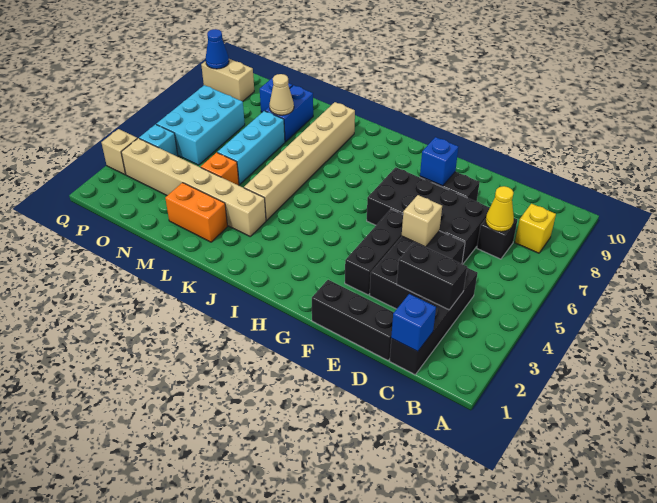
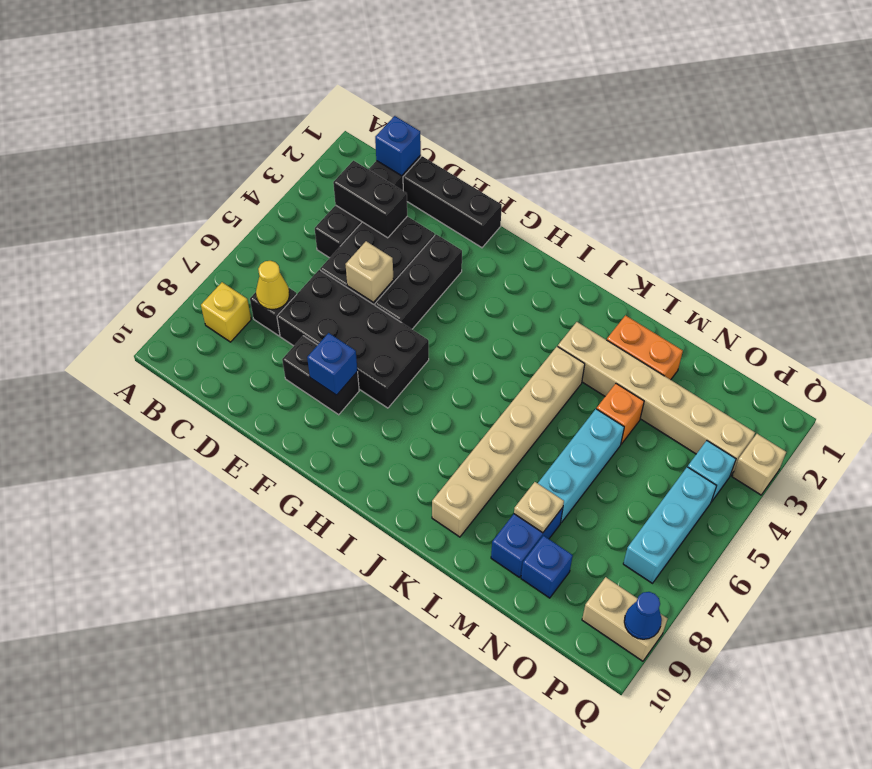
tan cone M8 level 2 -> tan plate M8 level 2
cyan brick O5:P7 level 1 -> cyan brick P5:P7 level 1

